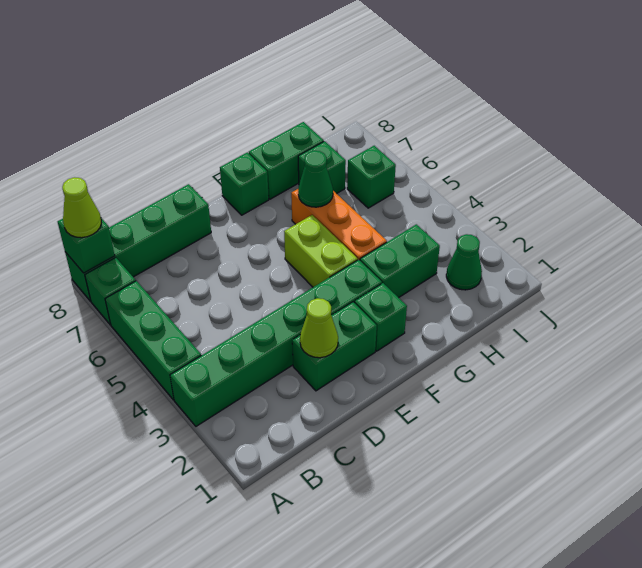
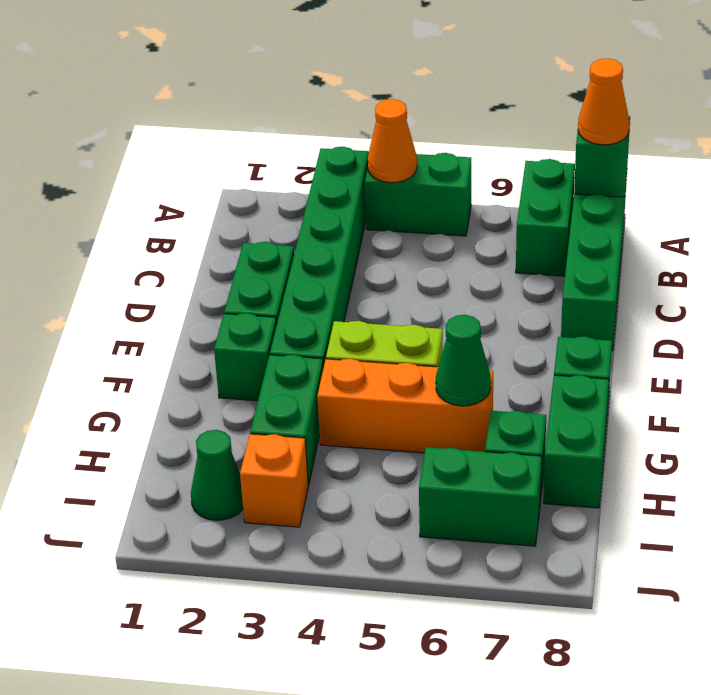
green brick A4:A6 level 1 -> green brick A4:A5 level 1
none -> orange cone A4 level 2
green brick A7 level 1 -> green brick A7:B7 level 1
lime cone A8 level 3 -> orange cone A8 level 3
lime cone D2 level 2 -> none
none -> orange brick I3 level 1
green brick I6 level 1 -> green brick I6:I7 level 1

